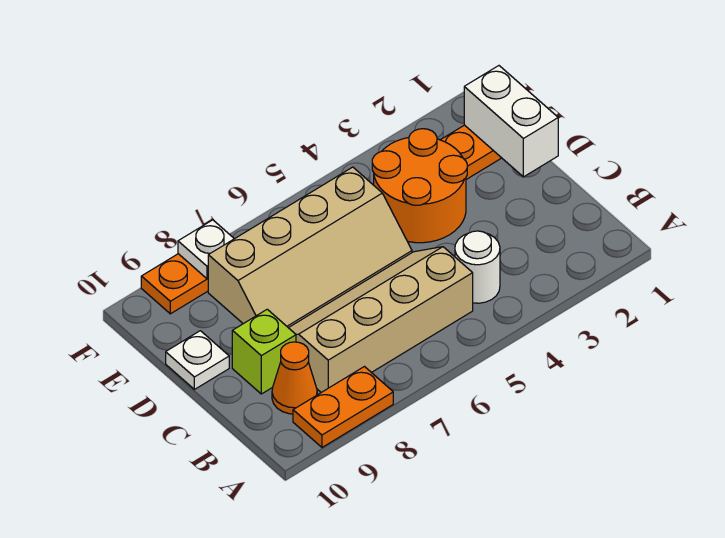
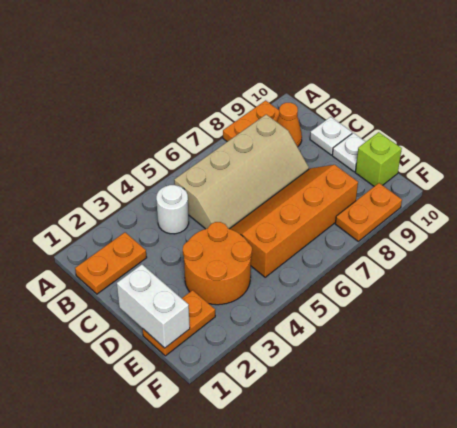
none -> orange plate B1:B2 level 1
lime brick C9 level 1 -> lime brick E10 level 1
tan slope D5:E8 level 1 top E -> orange slope D5:E8 level 1 top E
white plate F8 level 2 -> white plate C10 level 1

